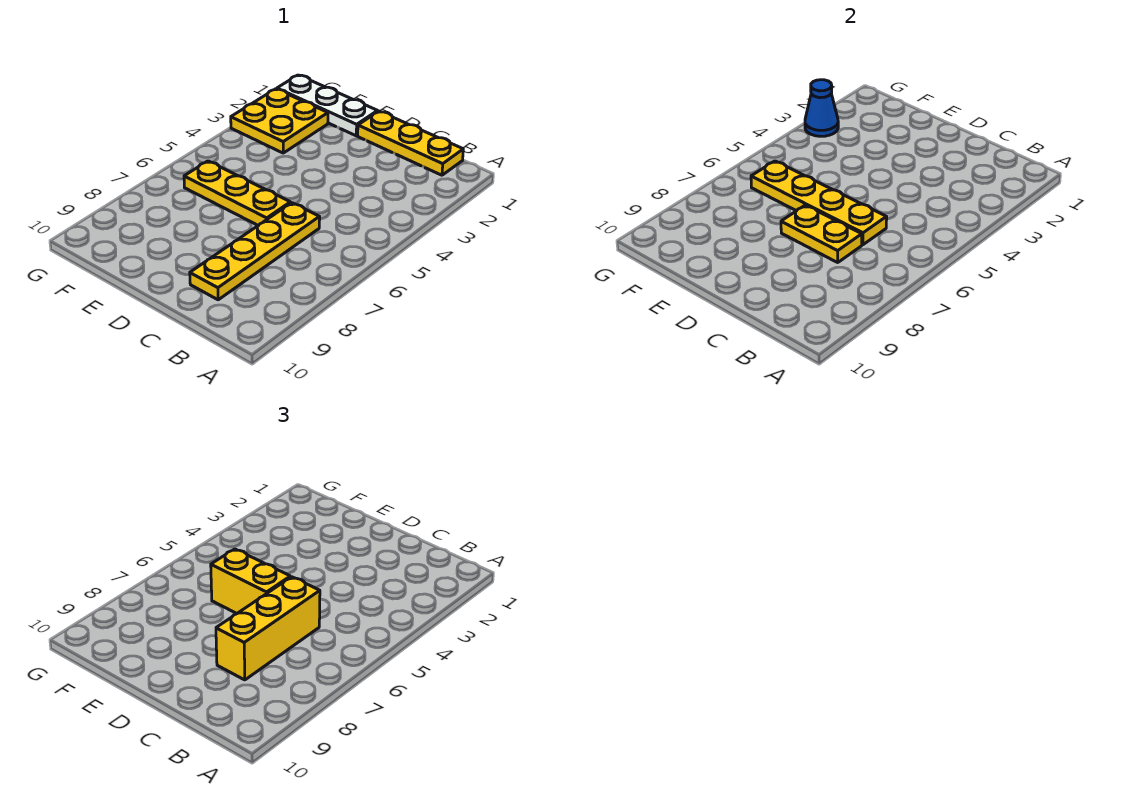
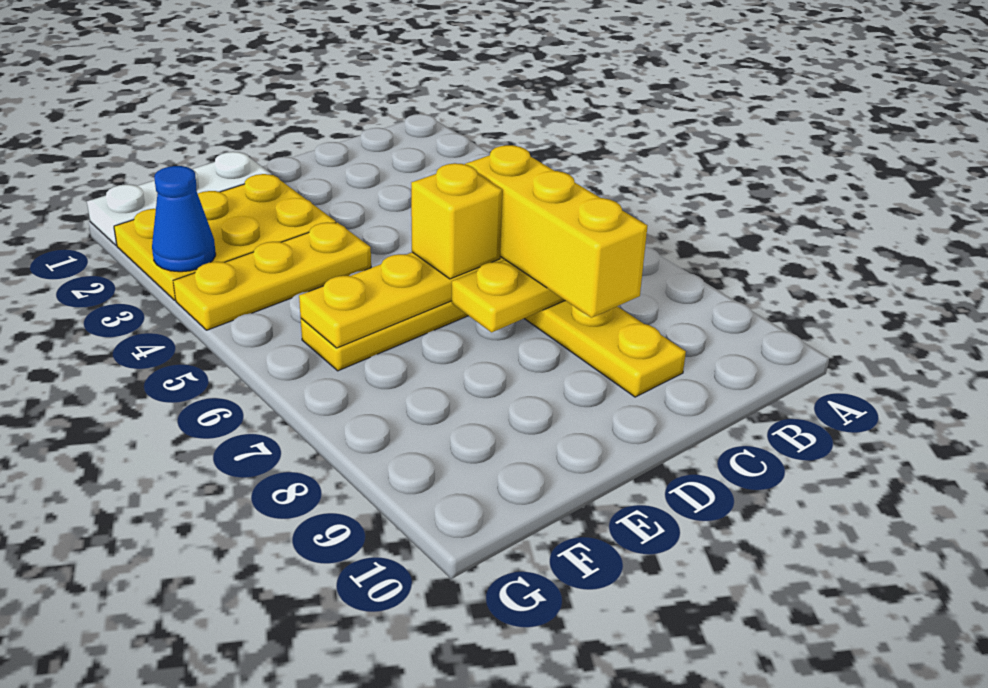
yellow plate B1:D1 level 1 -> yellow plate E4:G4 level 1
yellow brick D6:E6 level 3 -> yellow brick D6 level 3
yellow plate F2:G3 level 1 -> yellow plate E2:G3 level 1

